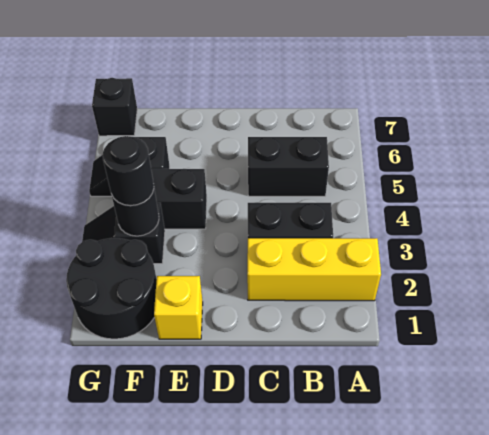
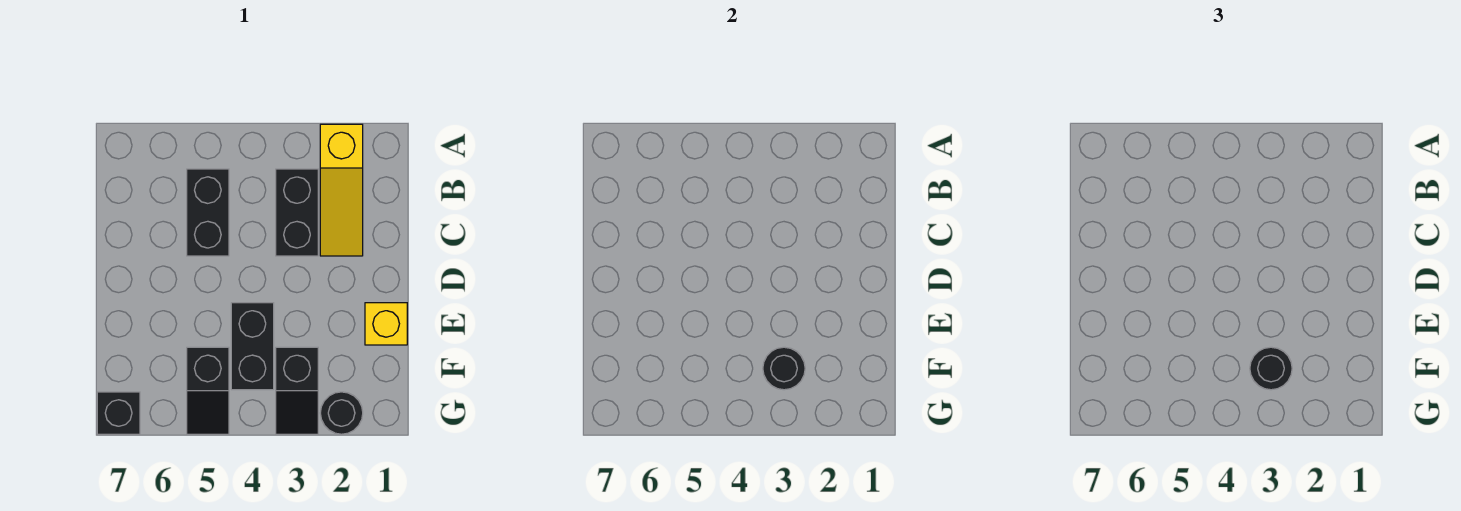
yellow brick A2:C2 level 1 -> yellow slope A2:C2 level 1 top A
black round brick F1:G2 level 1 -> black round brick G2 level 1

